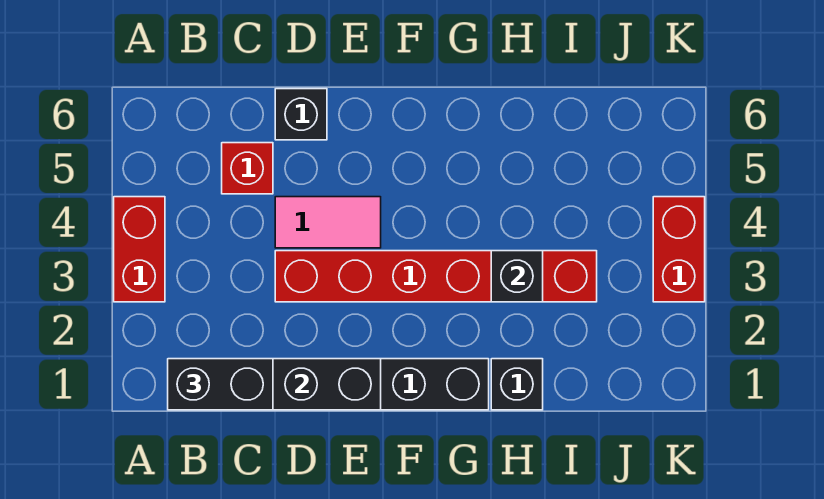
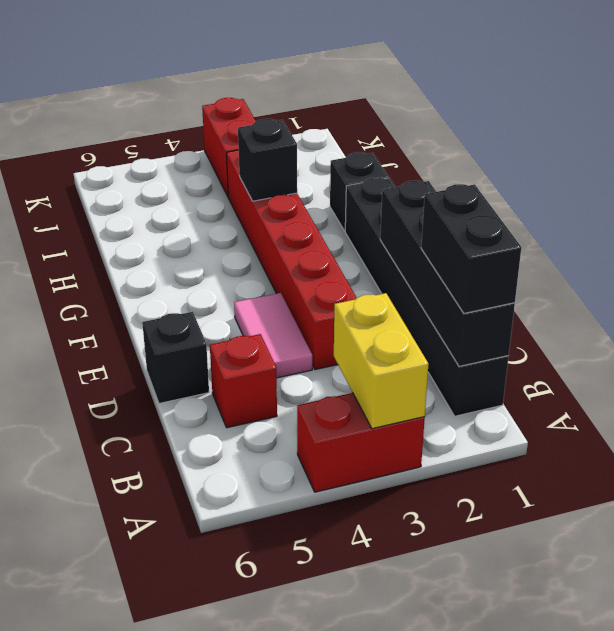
none -> yellow brick A3:B3 level 2
red brick K3:K4 level 1 -> red brick J3:K3 level 1

